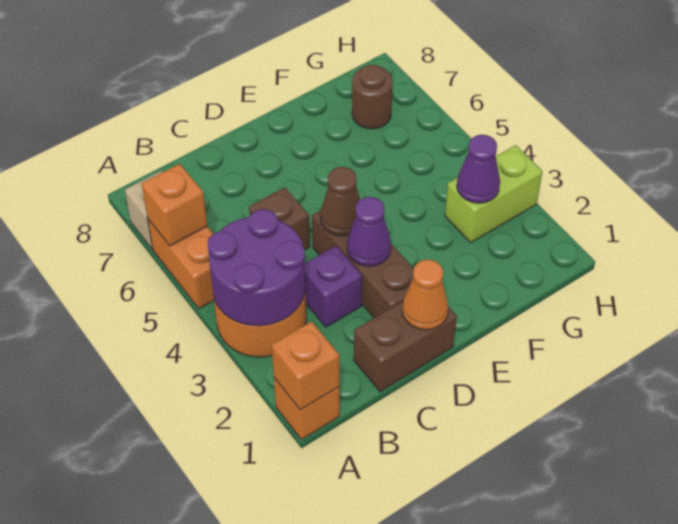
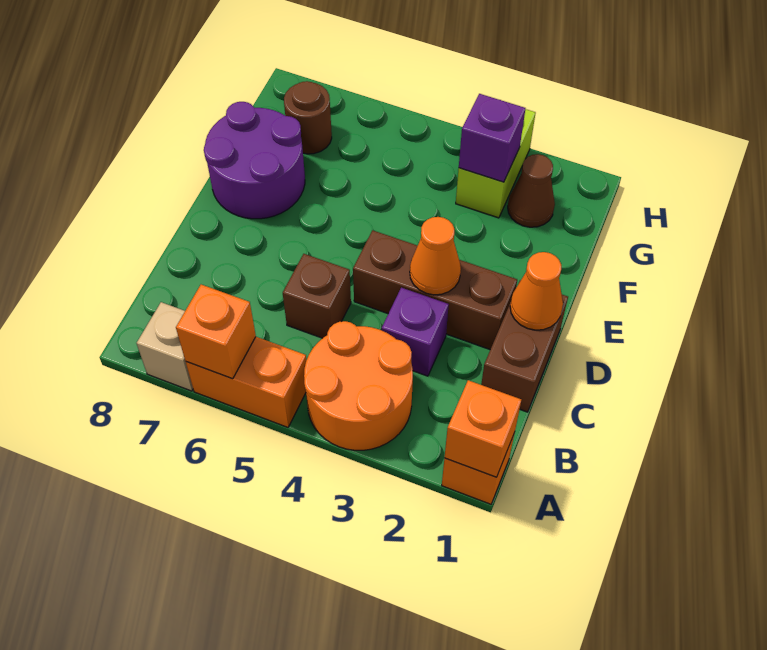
purple round brick A3:B4 level 2 -> purple round brick E7:F8 level 1
purple cone D3 level 2 -> orange cone D3 level 2
brown cone D4 level 2 -> brown cone G2 level 1
purple cone G3 level 2 -> purple brick G3 level 2

